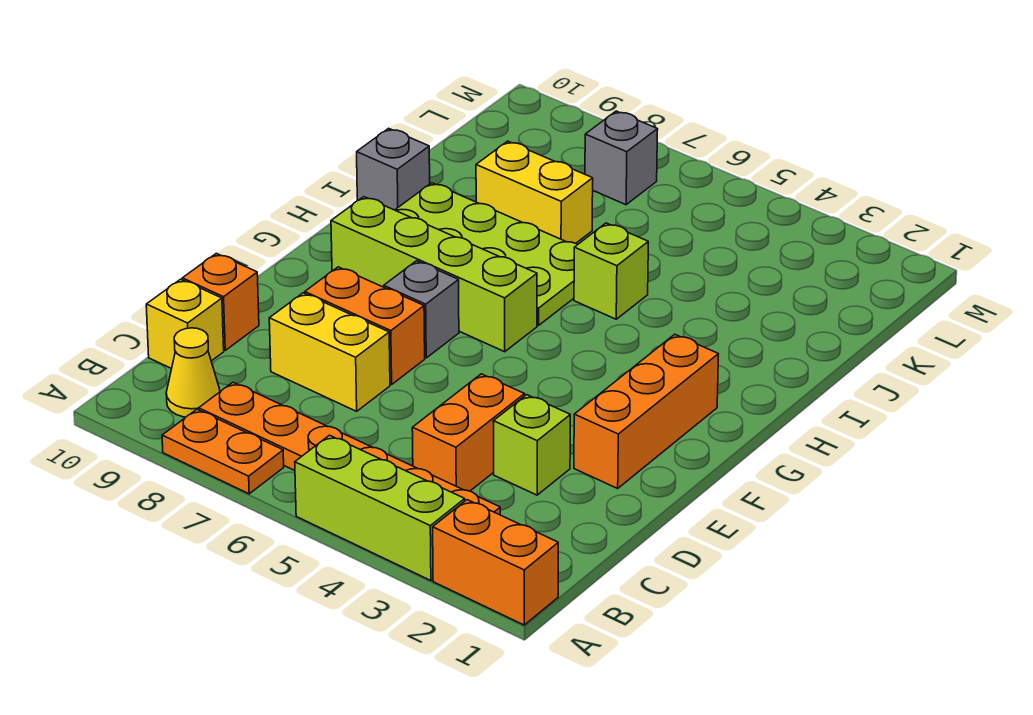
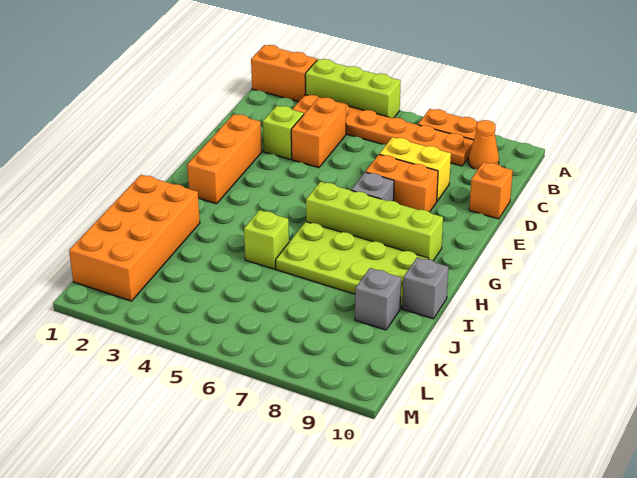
yellow cone B9 level 1 -> orange cone B9 level 1
yellow brick C10 level 1 -> none
none -> orange brick I1:L2 level 1
yellow brick J7:J8 level 1 -> none
grey brick L7 level 1 -> grey brick J9 level 1

